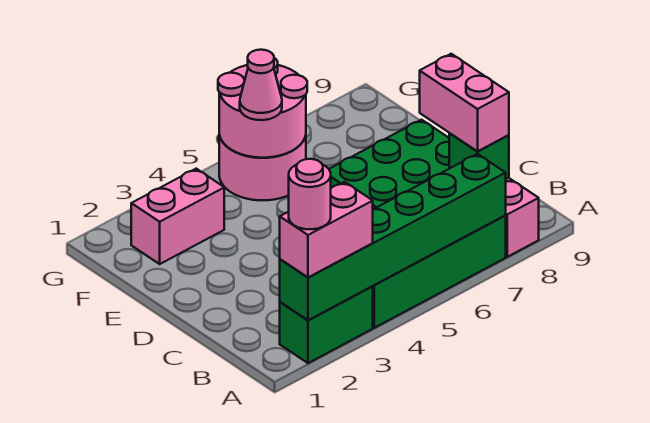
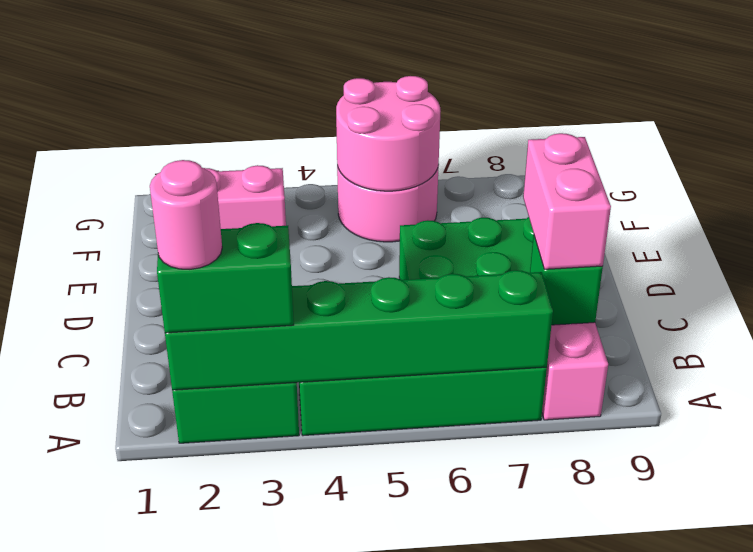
pink brick A2:A3 level 3 -> green brick A2:A3 level 3
pink cone F5 level 3 -> none

